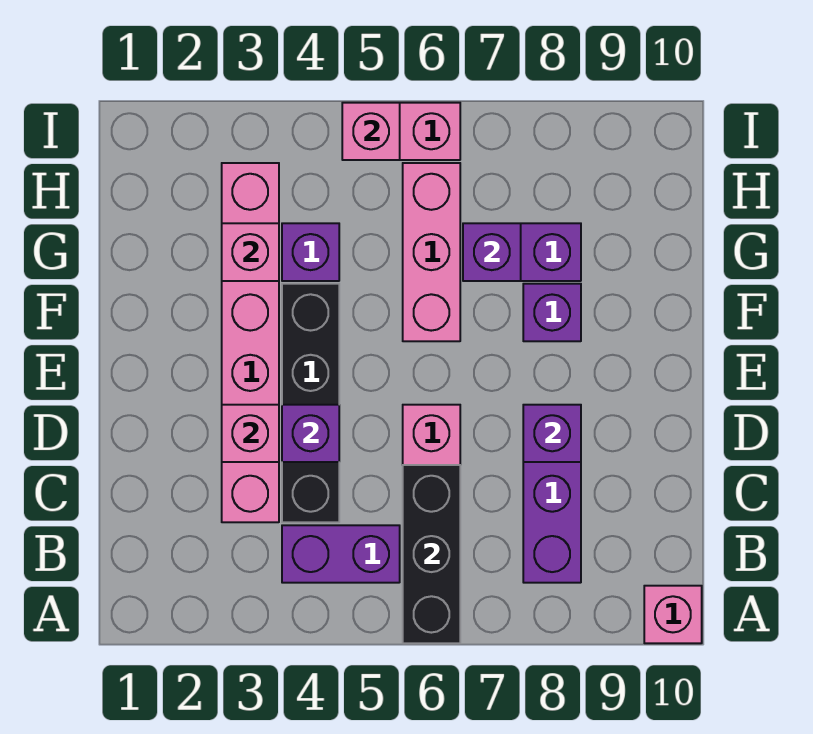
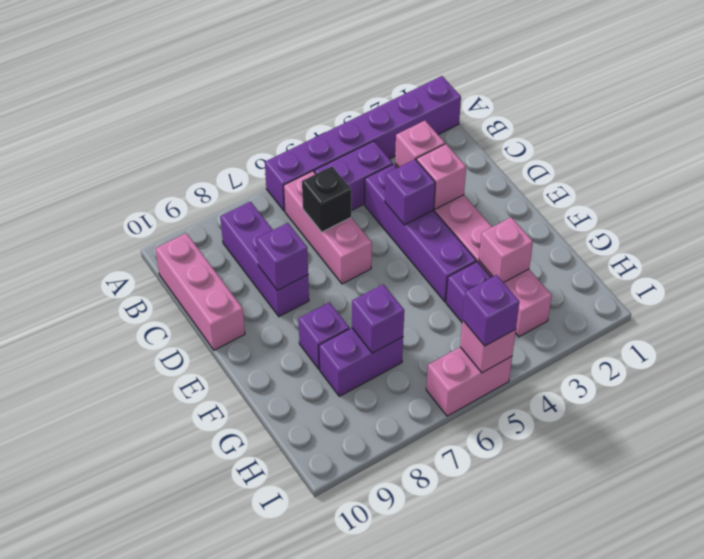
none -> purple brick A1:A6 level 1
black brick A6:C6 level 2 -> black brick C6 level 2
pink brick A10 level 1 -> pink brick C3 level 2
black brick C4:F4 level 1 -> purple brick C4:F4 level 1
pink brick F6:H6 level 1 -> pink brick B10:D10 level 1
none -> purple brick I5 level 3

